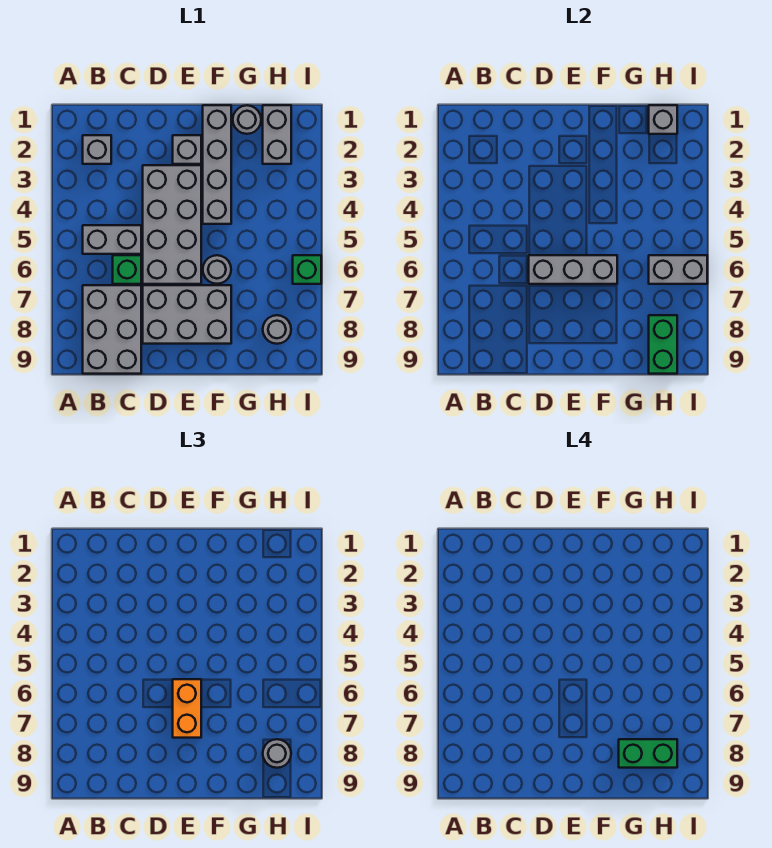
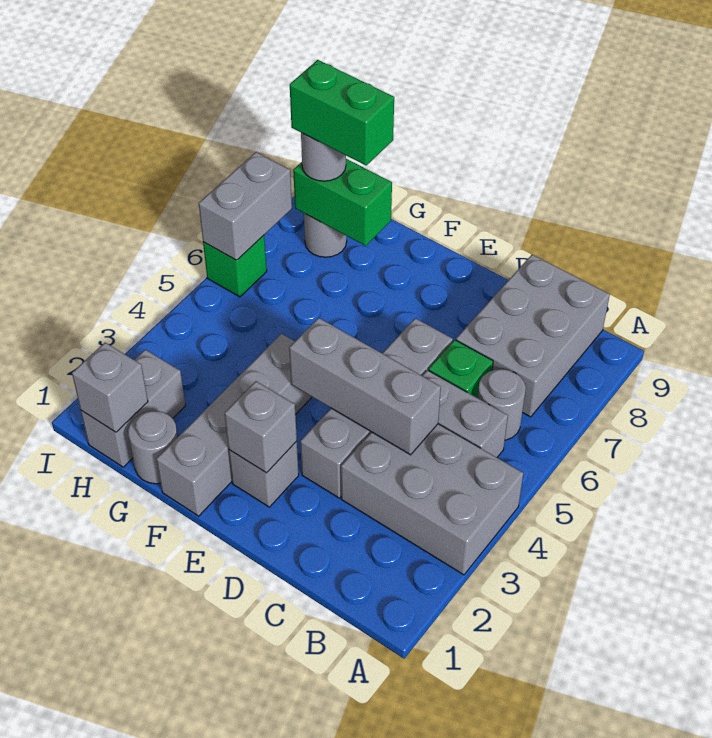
grey brick B2 level 1 -> grey brick E2 level 2
grey brick D3:E6 level 1 -> grey brick D3:D6 level 1
grey brick D6:F6 level 2 -> grey brick C4:E4 level 2
grey brick D7:F8 level 1 -> grey brick A3:C4 level 1
orange brick E6:E7 level 3 -> none
grey round brick F6 level 1 -> grey round brick B6 level 1
grey brick H6:I6 level 2 -> grey brick I6:I7 level 2
green brick H8:H9 level 2 -> green brick G8:H8 level 2

